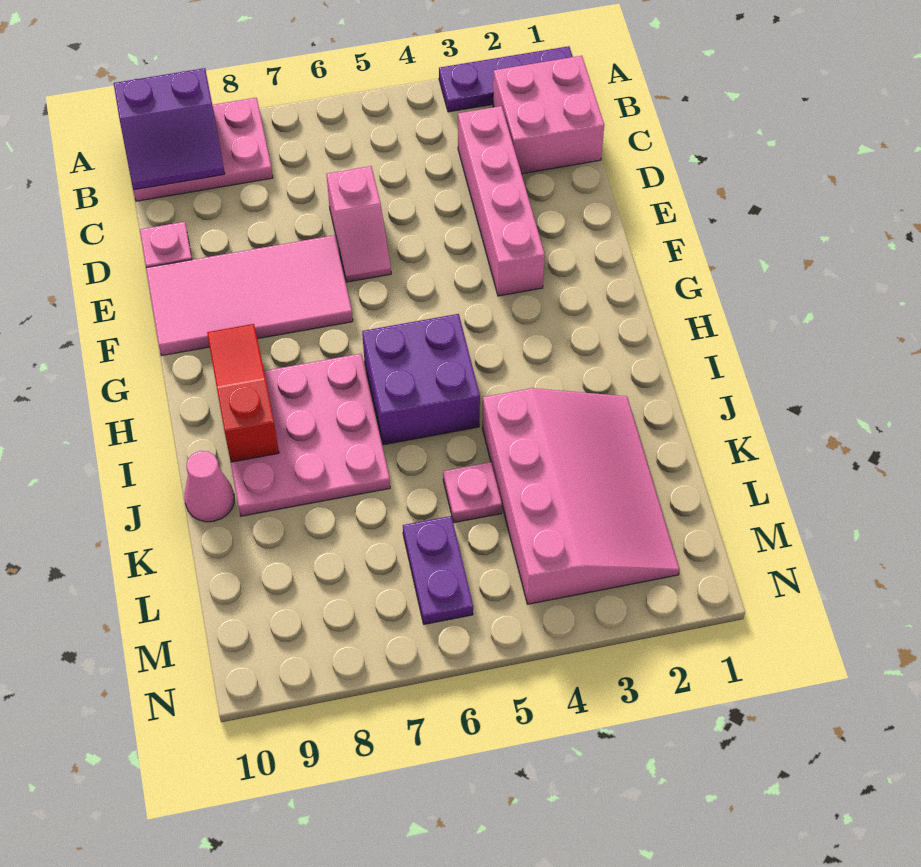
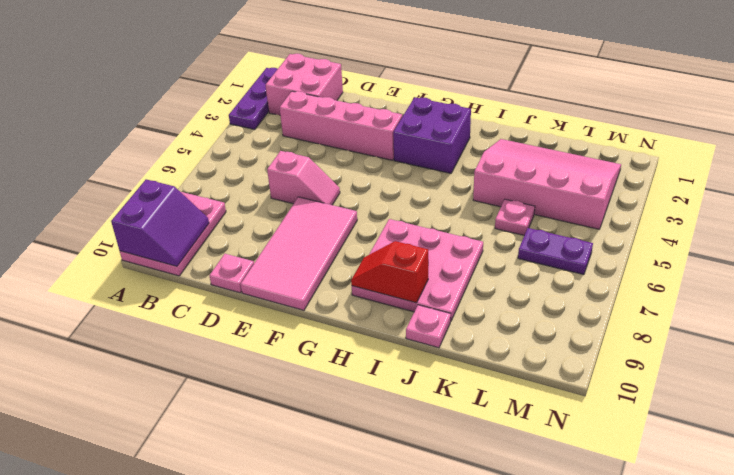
red slope G9:I9 level 2 top I -> red slope H9:I9 level 2 top I
purple brick H5:I6 level 1 -> purple brick G2:H3 level 1
pink cone J10 level 1 -> pink plate J10 level 1

